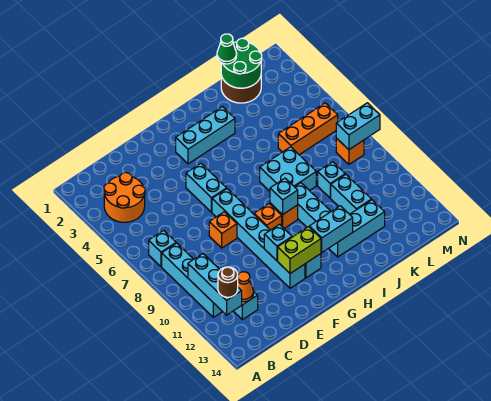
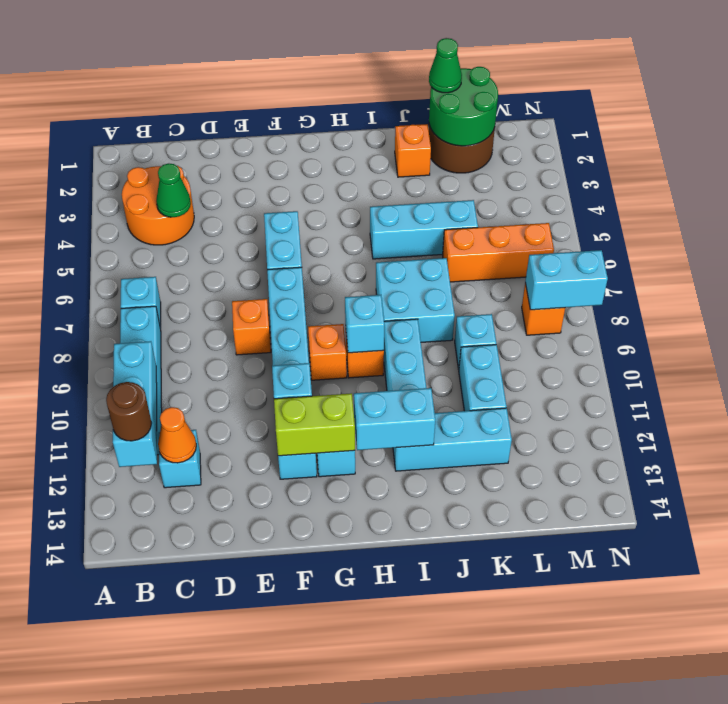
none -> green cone C4 level 2
cyan brick G3:I3 level 1 -> cyan brick I5:K5 level 1
none -> orange brick J2 level 1

